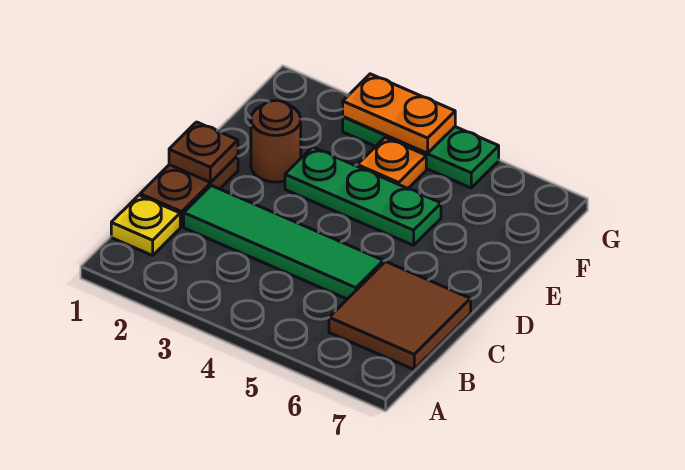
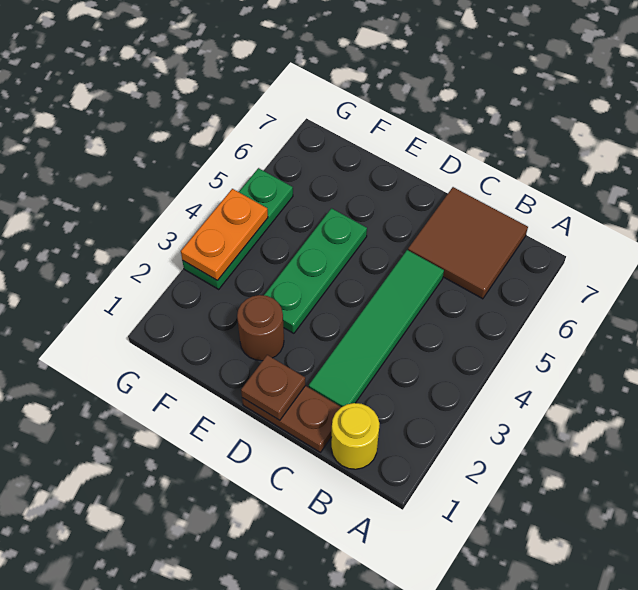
yellow plate B1 level 1 -> yellow round brick B1 level 1
orange plate F4 level 1 -> none

